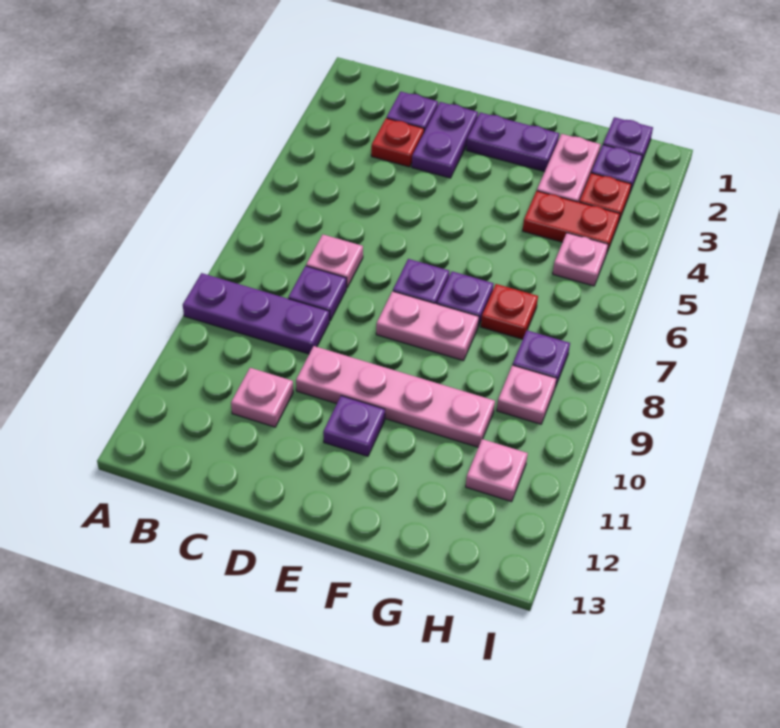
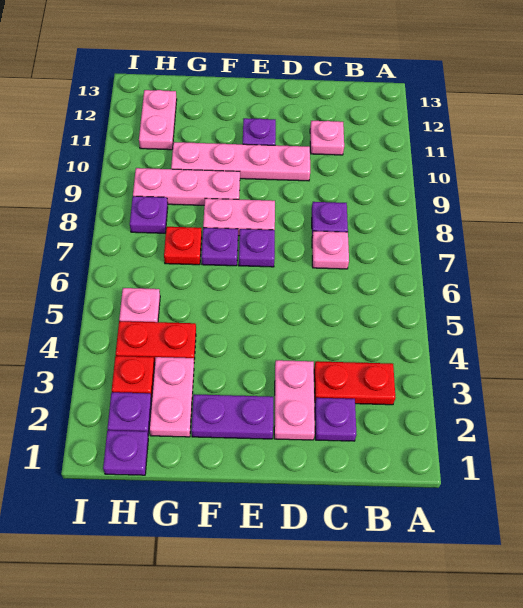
purple plate A9:C9 level 1 -> none
red plate C3 level 1 -> red plate B3:C3 level 1
purple plate D2:D3 level 1 -> pink plate D2:D3 level 1
pink plate H9 level 1 -> pink plate F9:H9 level 1
pink plate H11 level 1 -> pink plate H11:H12 level 1

